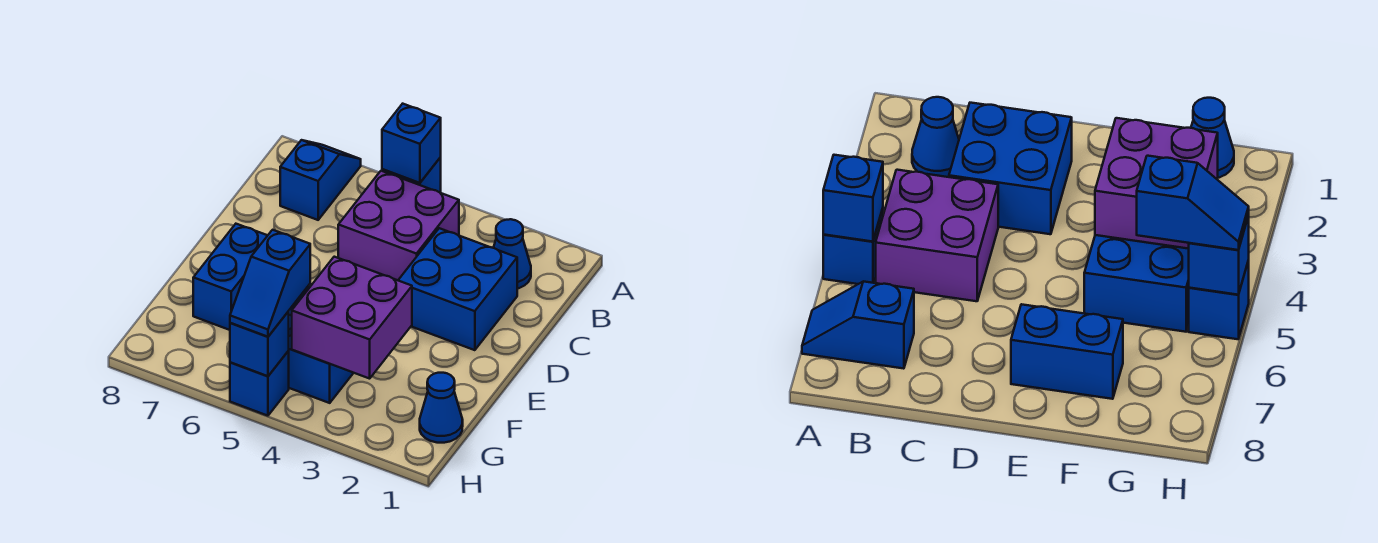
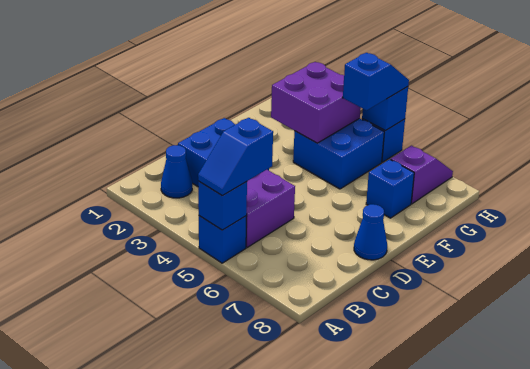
blue slope A7:B7 level 1 top B -> blue slope A5:B5 level 3 top B
blue brick E7:F7 level 1 -> blue brick F7 level 1
blue cone G1 level 1 -> blue cone D8 level 1
none -> purple slope G7:H7 level 1 top G

